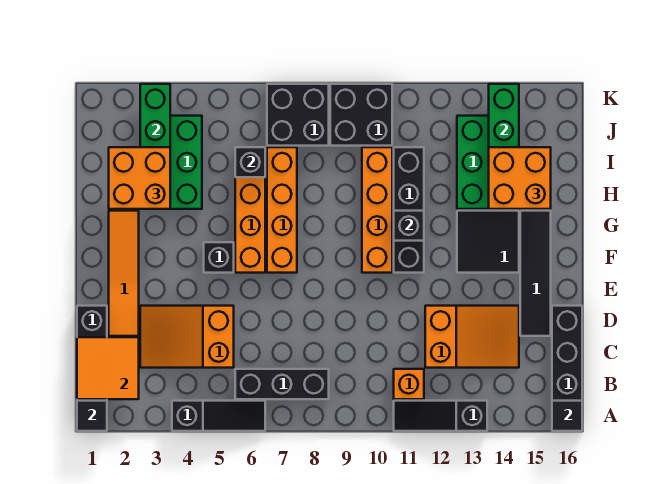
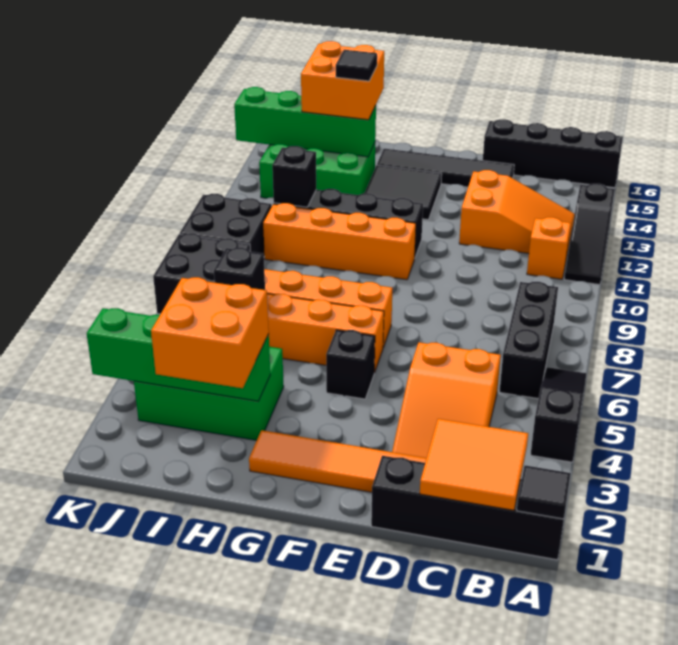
black tile A16 level 2 -> black tile H14 level 4
orange slope C12:D14 level 1 top 12 -> orange slope B12:D13 level 1 top D
black brick G11 level 2 -> black brick I11 level 2

